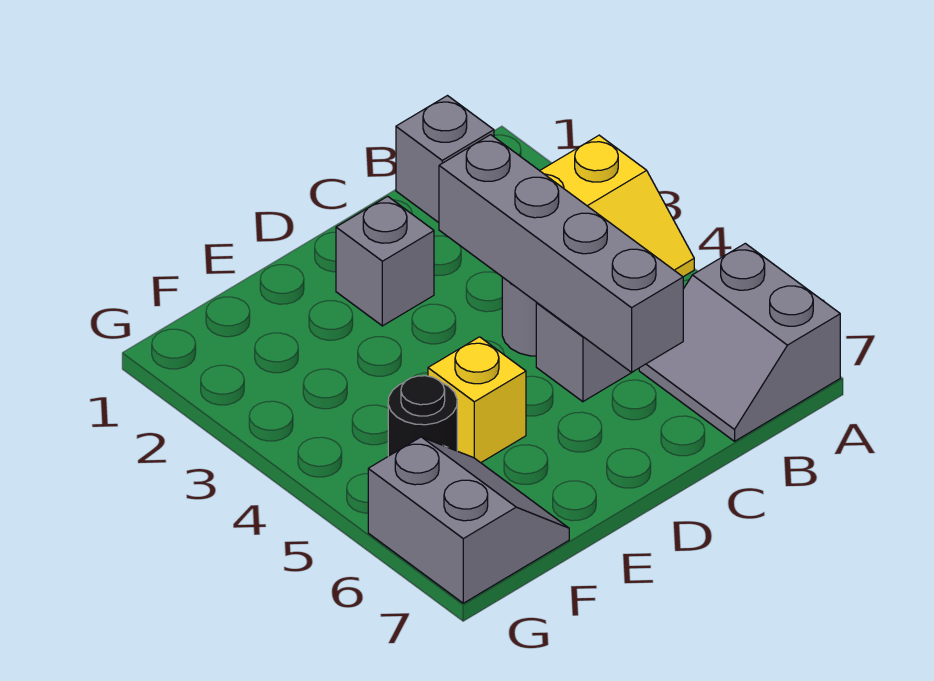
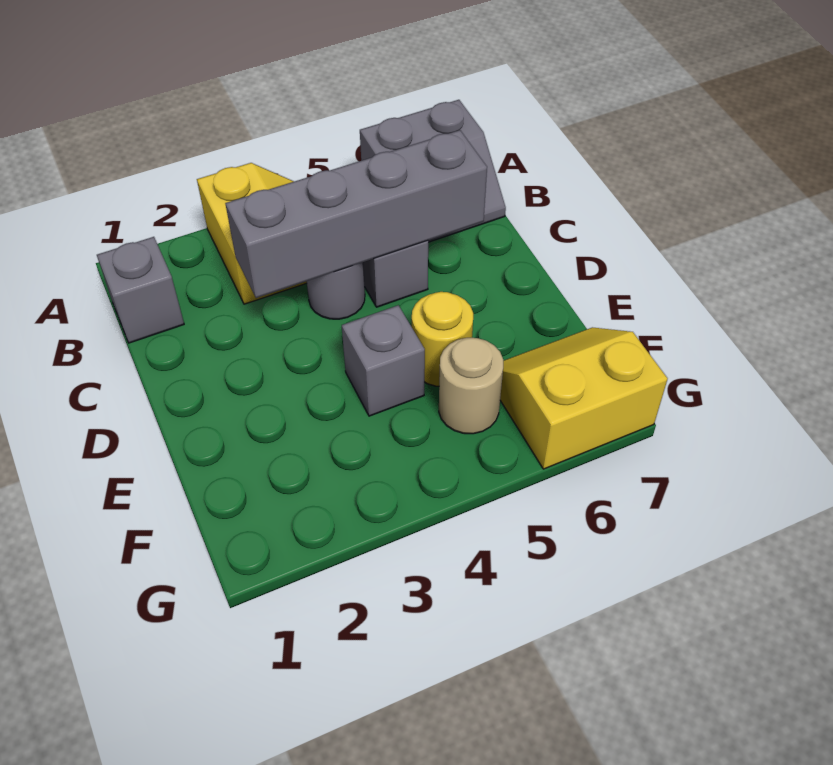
grey brick D2 level 1 -> grey brick E4 level 1
yellow brick E5 level 1 -> yellow round brick E5 level 1
black round brick F5 level 1 -> tan round brick F5 level 1
grey slope F6:G7 level 1 top G -> yellow slope F6:G7 level 1 top G

